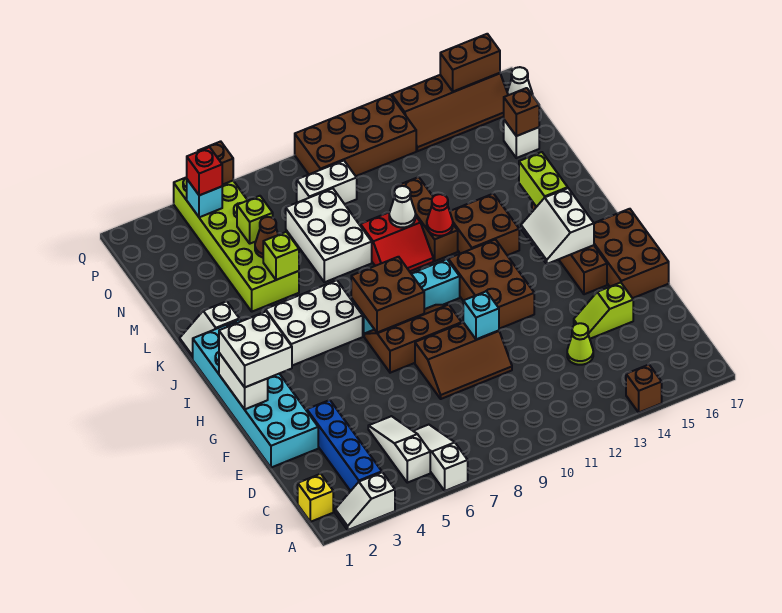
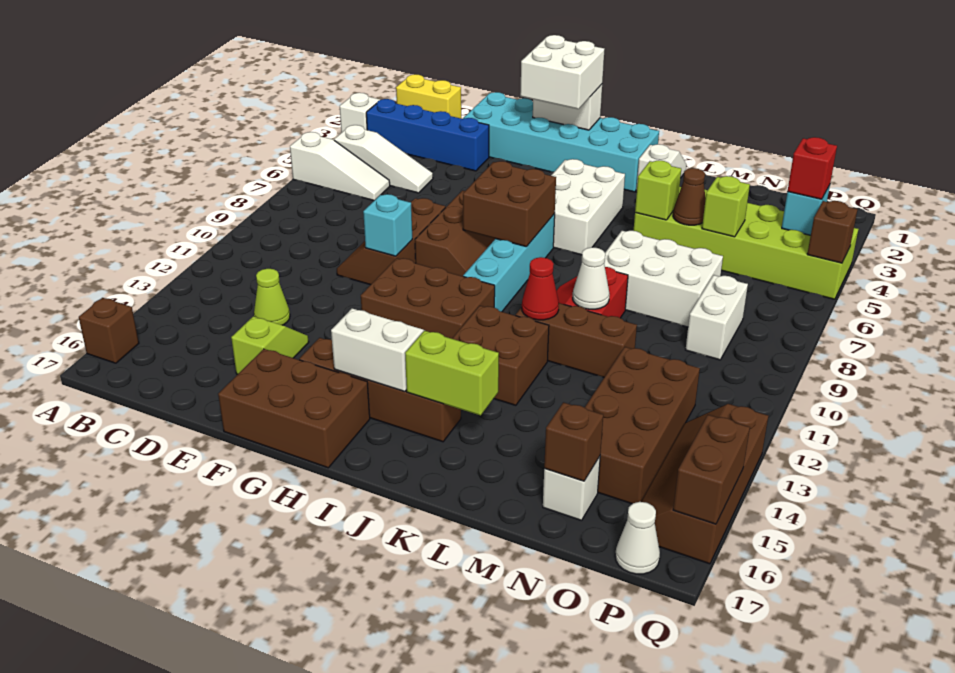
brown brick A14 level 1 -> brown brick A16 level 1
yellow brick B1 level 1 -> yellow brick B1:C1 level 1
brown brick P9:Q12 level 1 -> brown brick N12:O15 level 1

